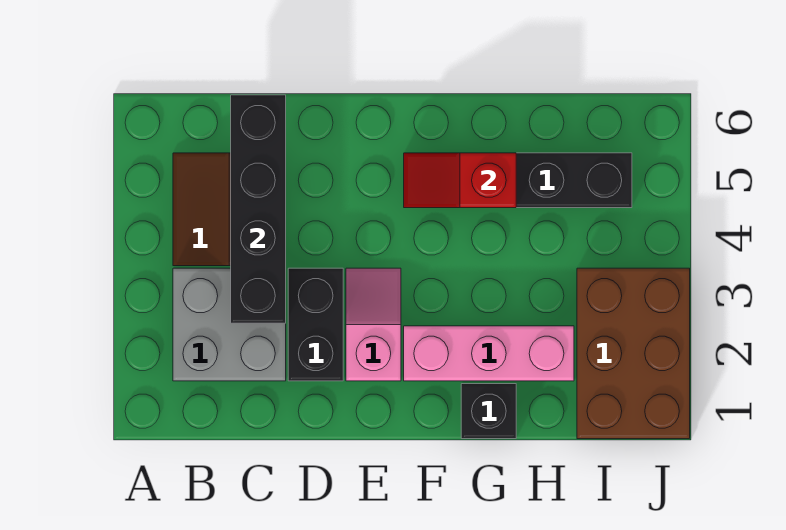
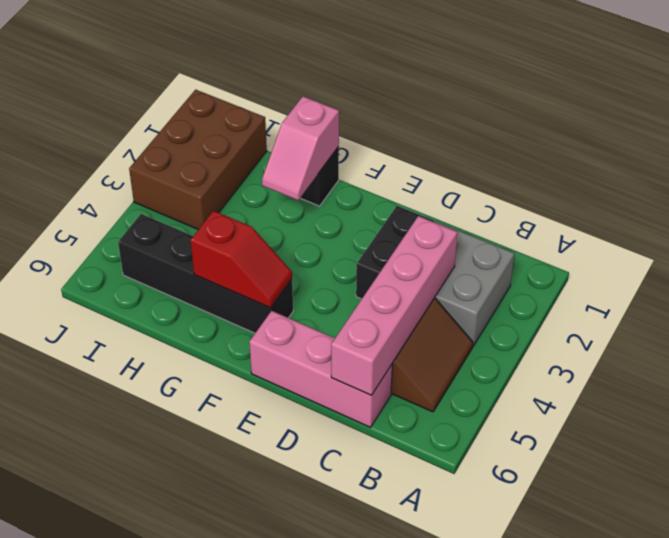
black brick C3:C6 level 2 -> pink brick C3:C6 level 2
pink slope E2:E3 level 1 top 2 -> pink slope G1:G2 level 2 top 1
pink brick F2:H2 level 1 -> pink brick C6:E6 level 1

